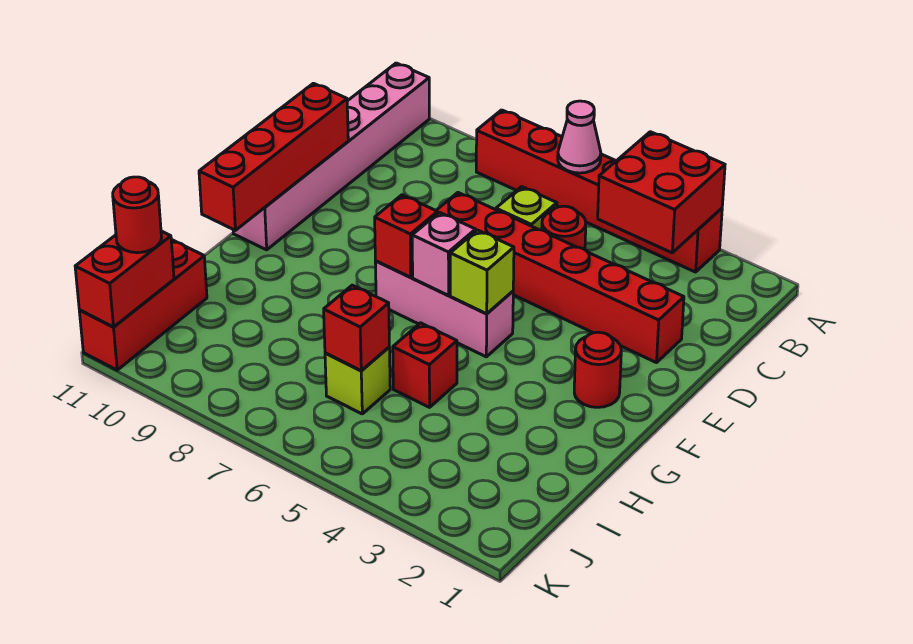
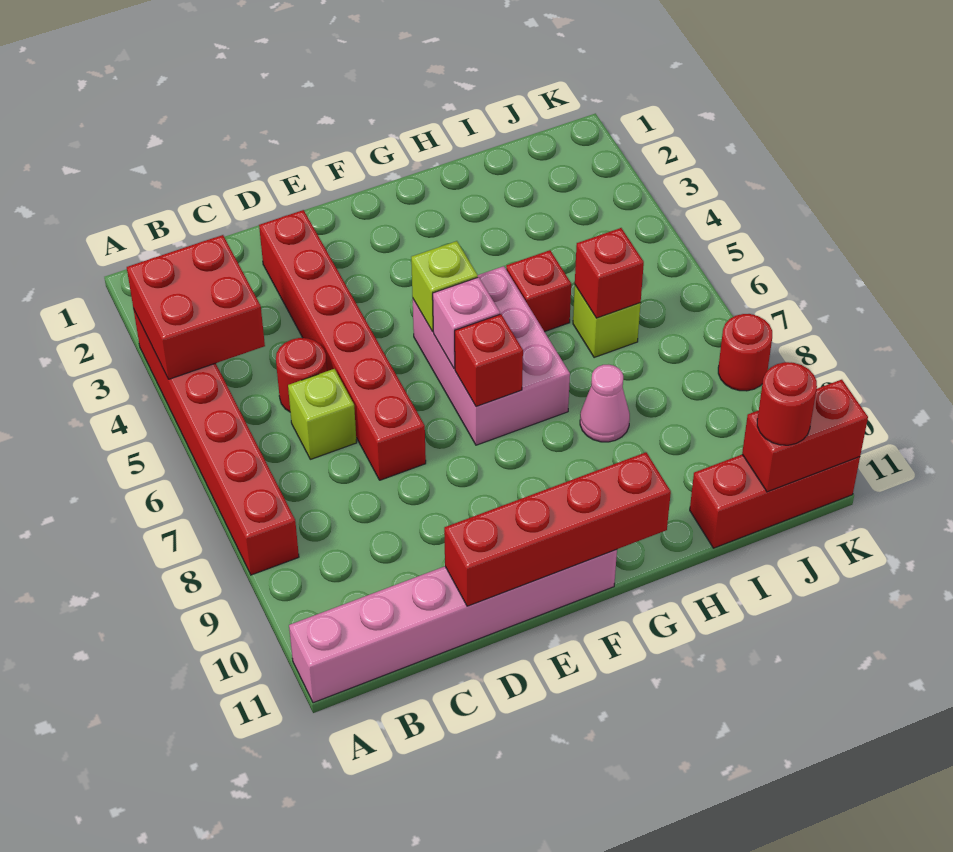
pink cone A6 level 2 -> pink cone H8 level 1
red round brick F2 level 1 -> red round brick K8 level 1
pink brick F5:F7 level 1 -> pink brick F5:G7 level 1

